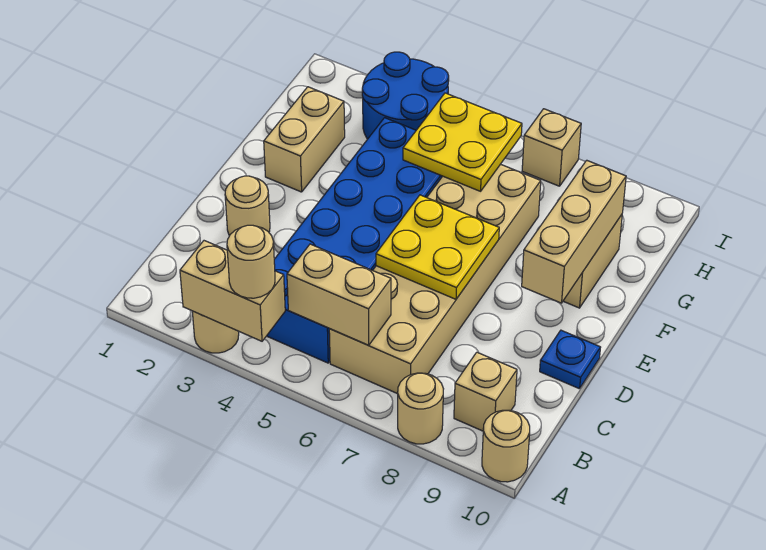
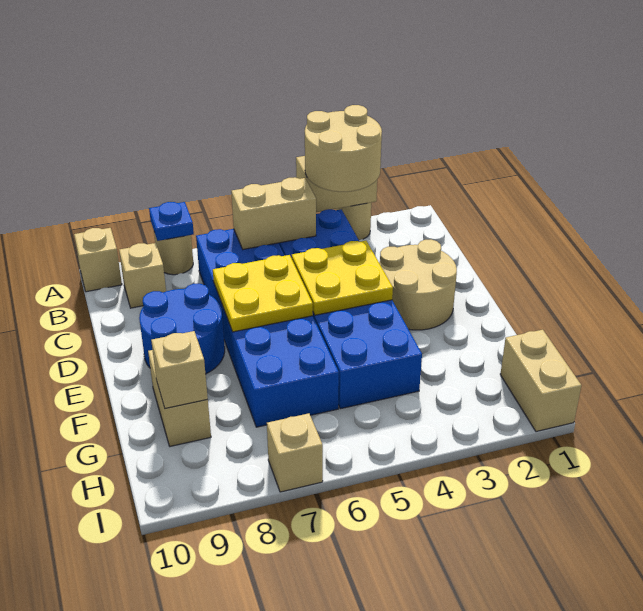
tan round brick A4 level 3 -> tan round brick A3:B4 level 3
tan round brick A10 level 1 -> tan brick A10 level 1
tan brick B6:G7 level 1 -> blue brick B6:G7 level 1
tan round brick D2 level 1 -> tan round brick D2:E3 level 1
blue plate D10 level 1 -> blue plate A8 level 2
tan brick E9:G9 level 2 -> tan brick G9 level 2
tan brick F2:G2 level 1 -> tan brick H1:I1 level 1
yellow plate G5:H6 level 2 -> yellow plate D4:E5 level 2
blue round brick H3:I4 level 1 -> blue round brick D8:E9 level 1

